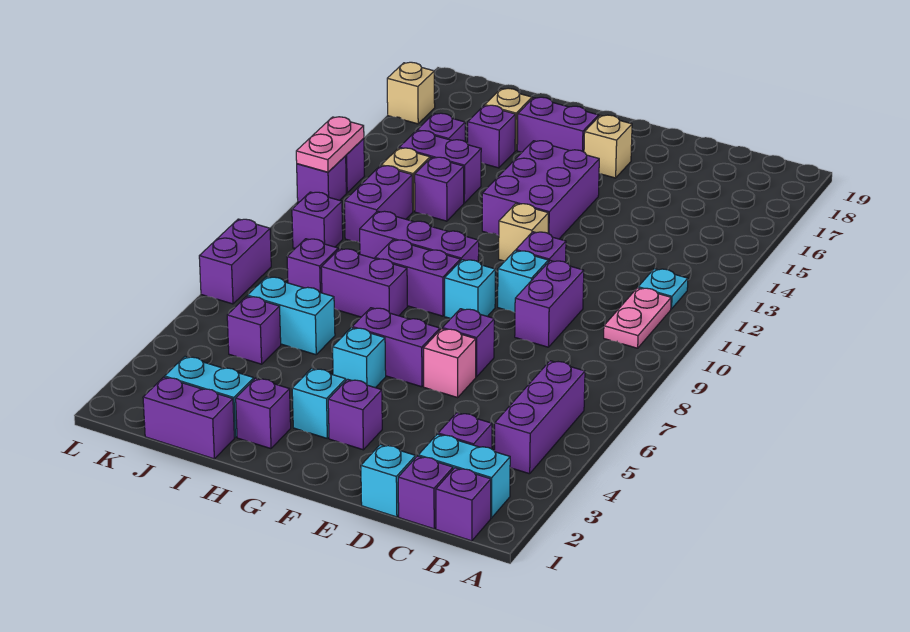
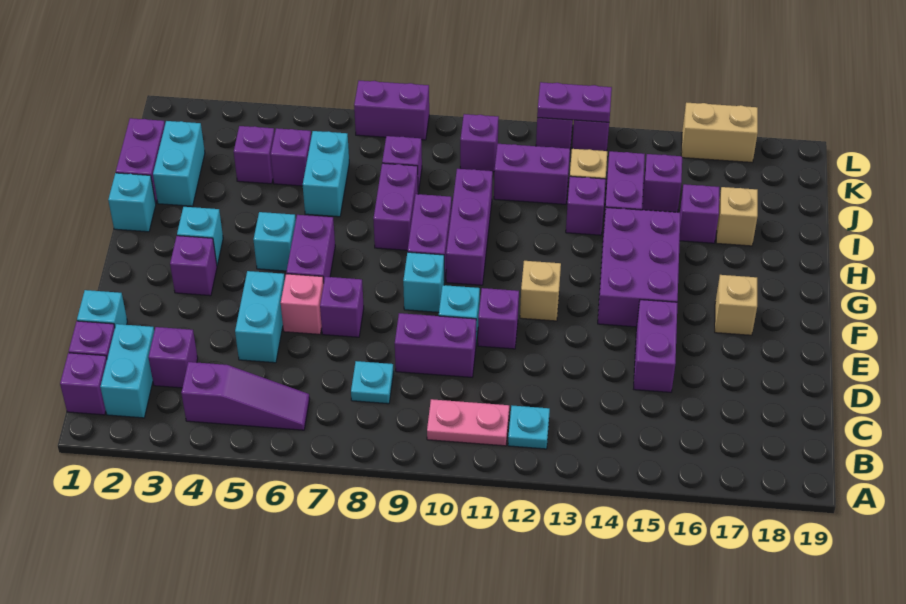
purple brick B4:B6 level 1 -> purple slope B4:B6 level 1 top 4
none -> cyan plate C8 level 1
none -> cyan brick D5:E5 level 1
purple brick F13:G15 level 1 -> purple brick F14:H15 level 1
purple brick G17:H17 level 1 -> purple brick D15:E15 level 1
none -> cyan brick H1 level 1
purple brick H2 level 1 -> purple brick J4 level 1
pink plate L12:L13 level 2 -> purple plate L12:L13 level 2
tan brick L17 level 1 -> tan brick L16:L17 level 1

